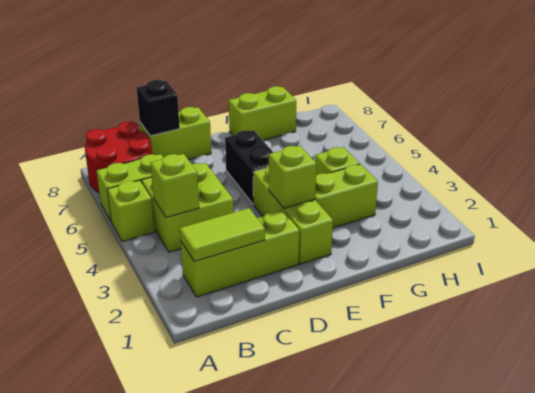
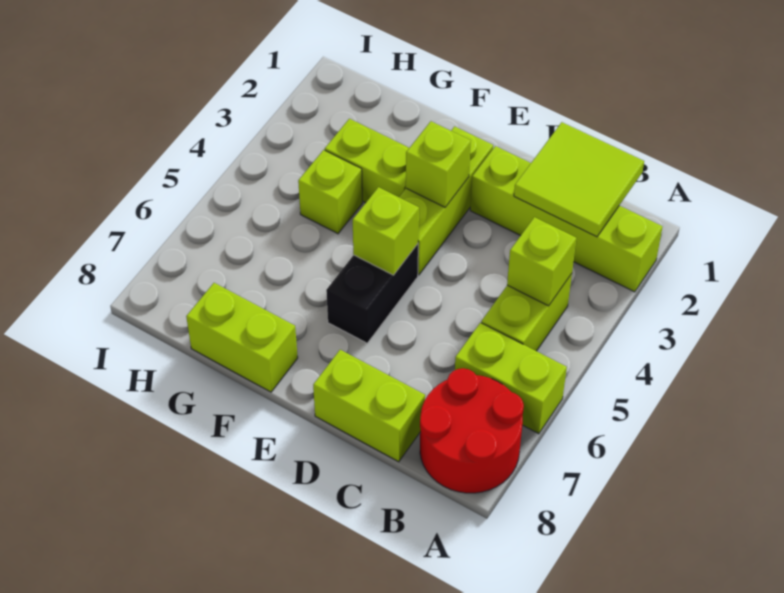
lime brick A5 level 1 -> lime brick E5 level 2
lime brick B2:D2 level 1 -> lime brick A2:D2 level 1
lime tile B2:C2 level 2 -> lime tile B1:C2 level 2
lime brick B4:C5 level 1 -> lime brick B4:B5 level 1
black brick C8 level 2 -> none

